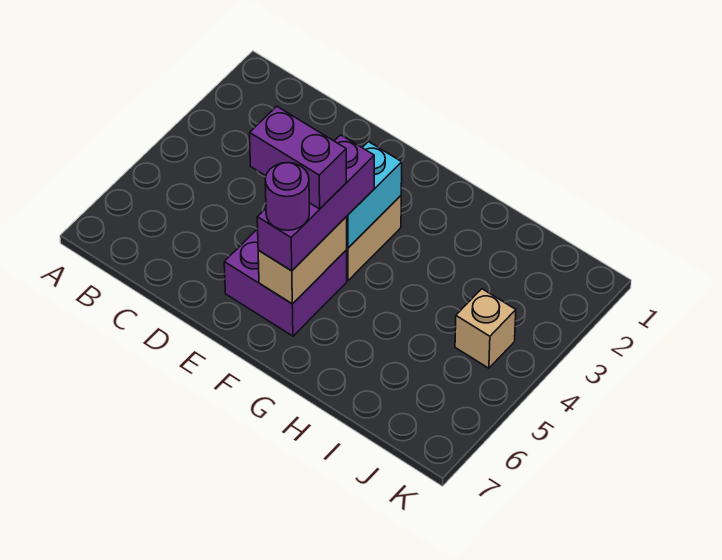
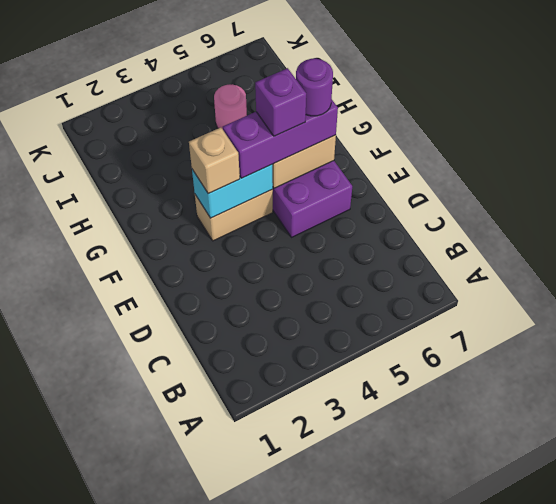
purple brick E5:F5 level 4 -> purple brick F5 level 4
none -> pink round brick I5 level 1
tan brick J4 level 1 -> tan brick F3 level 3

